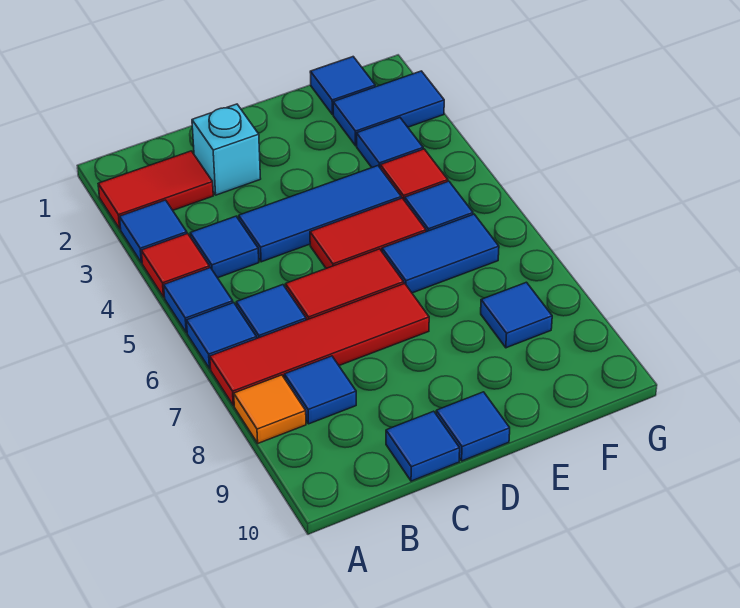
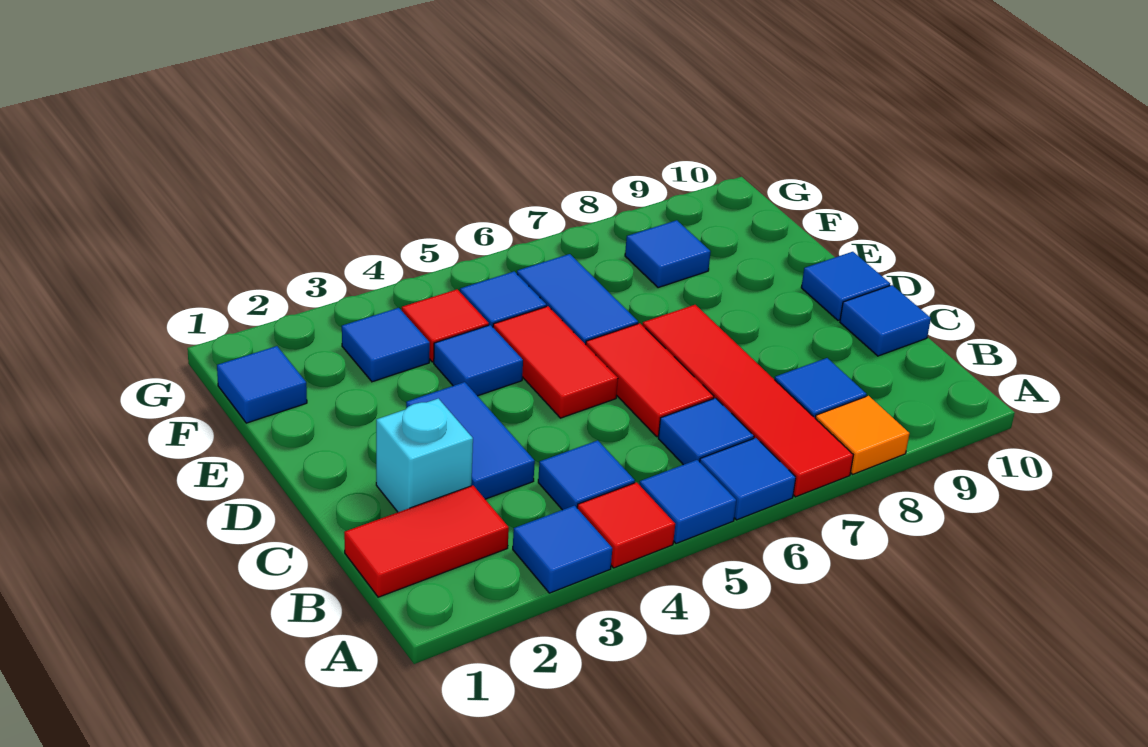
red tile A2:B2 level 1 -> red tile B1:B2 level 1
blue tile C4:E4 level 1 -> blue tile E4 level 1
blue tile F2:G2 level 1 -> blue tile C3:D3 level 1

